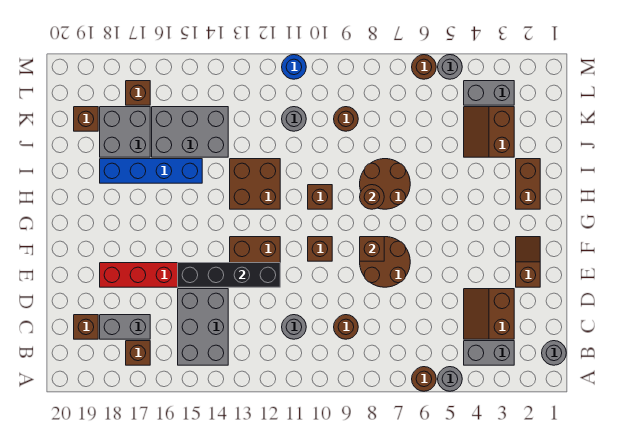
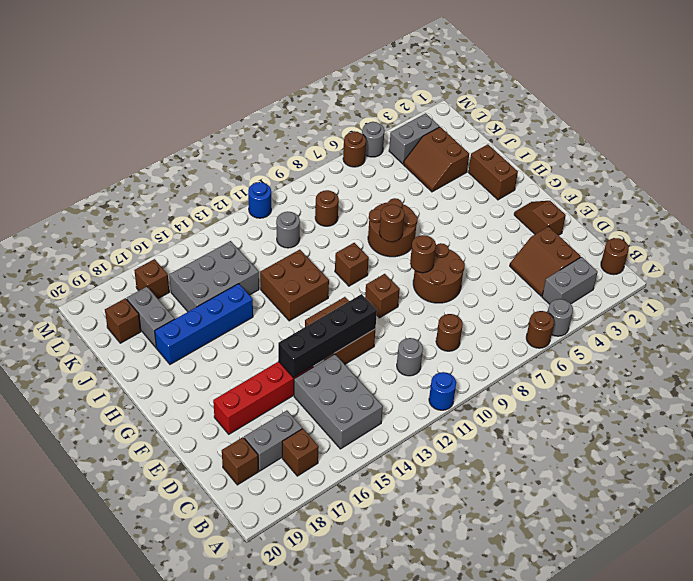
none -> blue round brick A11 level 1
grey round brick B1 level 1 -> brown round brick B1 level 1
brown brick F8 level 2 -> brown round brick F8 level 2
grey brick J17:K18 level 1 -> grey brick J18:K18 level 1

